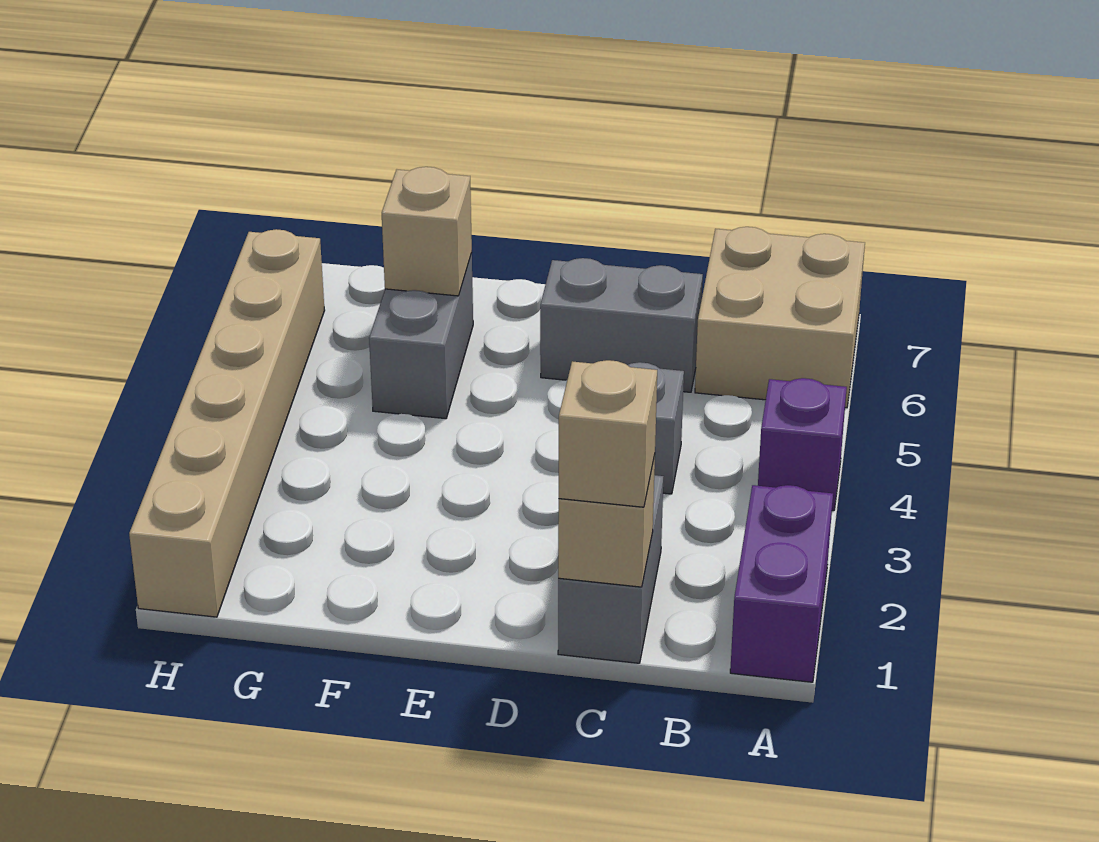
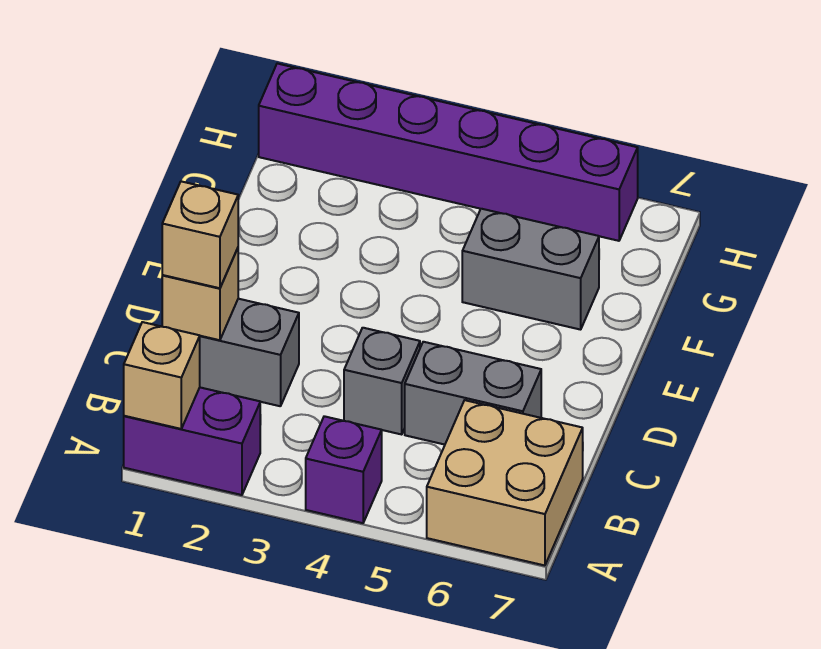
grey brick C6:D6 level 1 -> grey brick C5:C6 level 1
tan brick F6 level 2 -> tan brick A1 level 2
tan brick H1:H6 level 1 -> purple brick H1:H6 level 1

